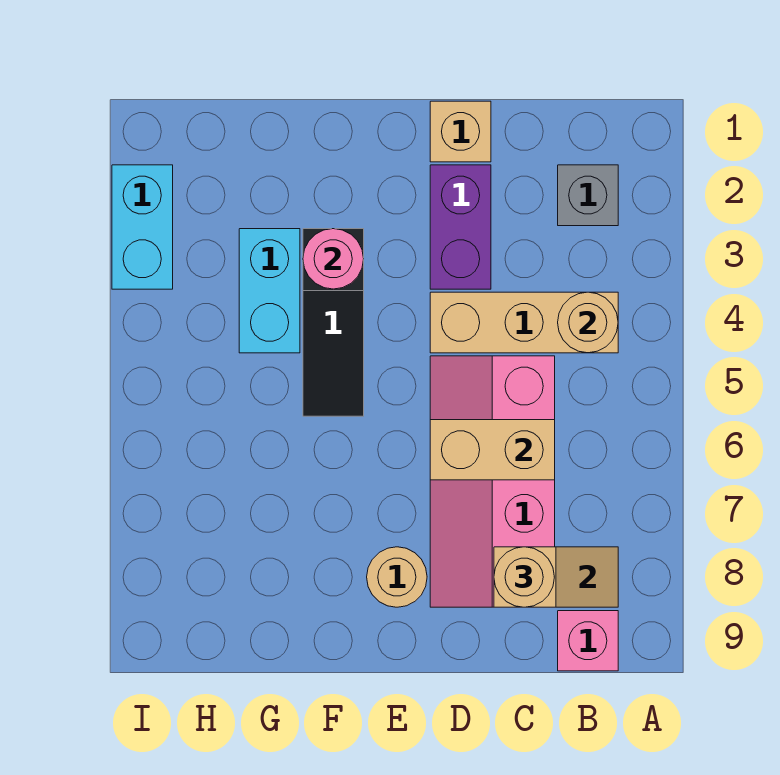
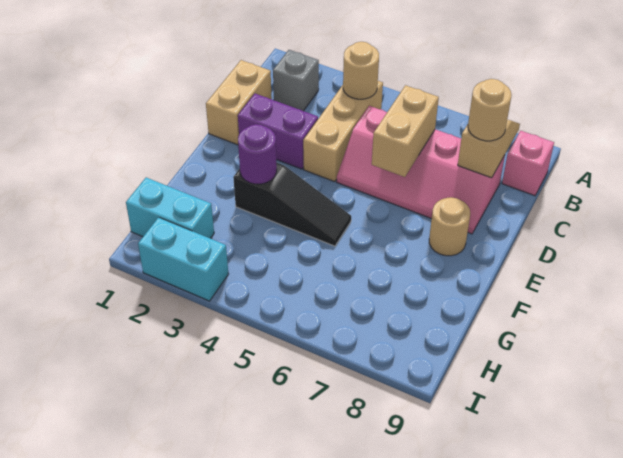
tan brick D1 level 1 -> tan brick C1:D1 level 1
pink round brick F3 level 2 -> purple round brick F3 level 2
cyan brick G3:G4 level 1 -> cyan brick H1:H2 level 1

